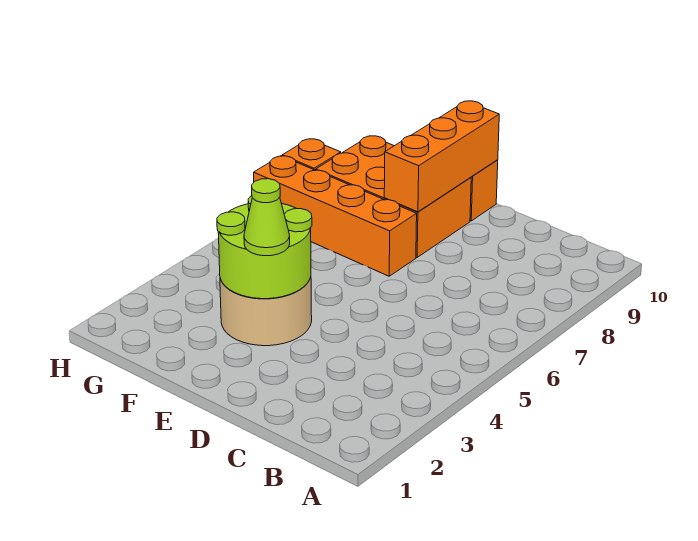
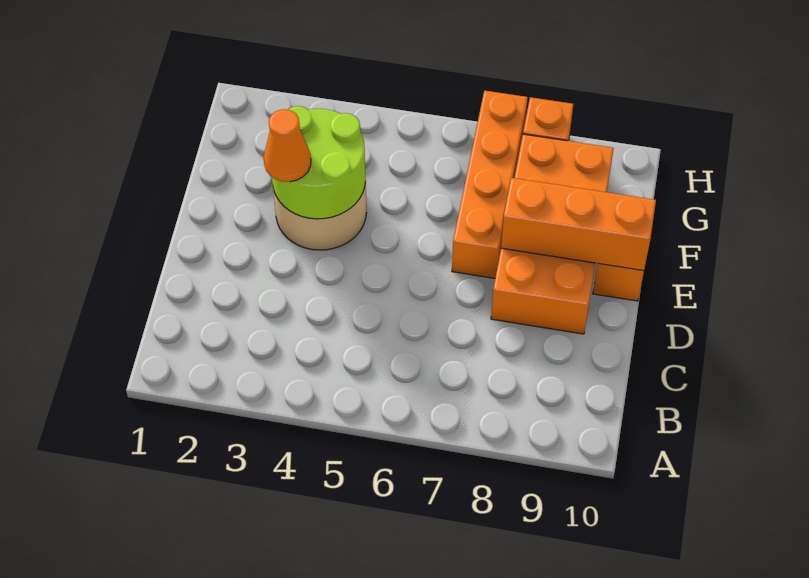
lime cone E3 level 3 -> orange cone E3 level 3
orange brick E8:G9 level 1 -> orange brick D8:G9 level 1

